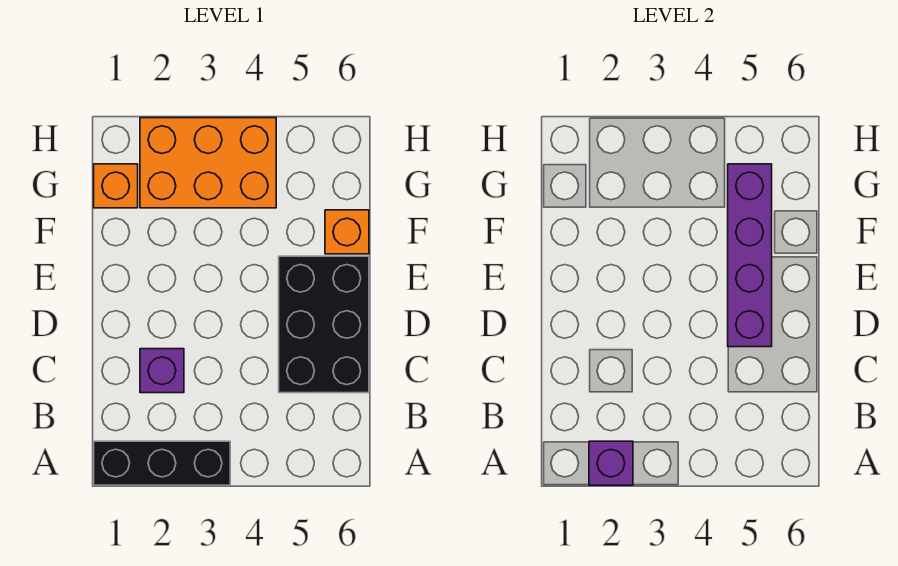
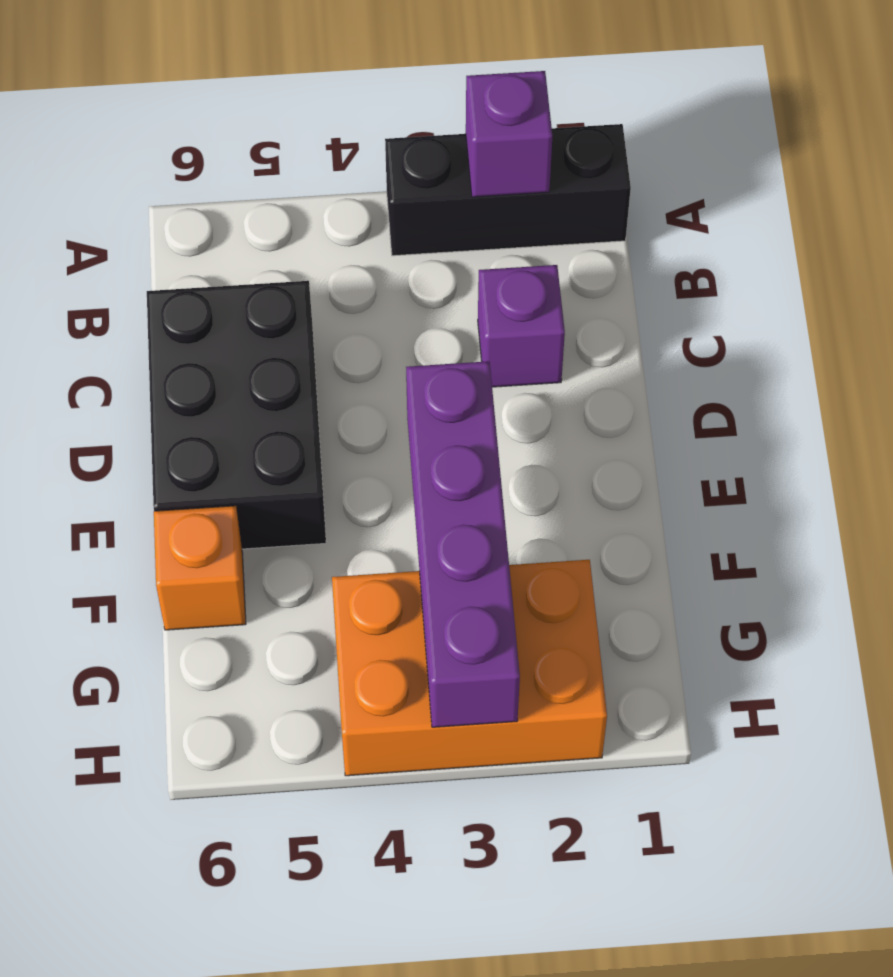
purple brick D5:G5 level 2 -> purple brick E3:H3 level 2
orange brick G1 level 1 -> none

